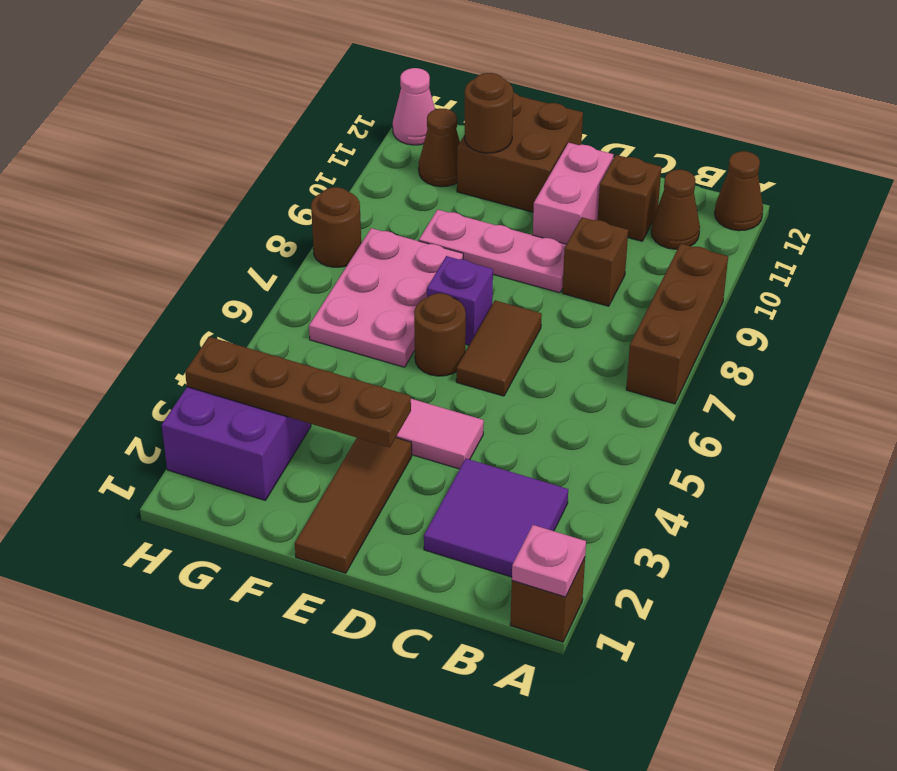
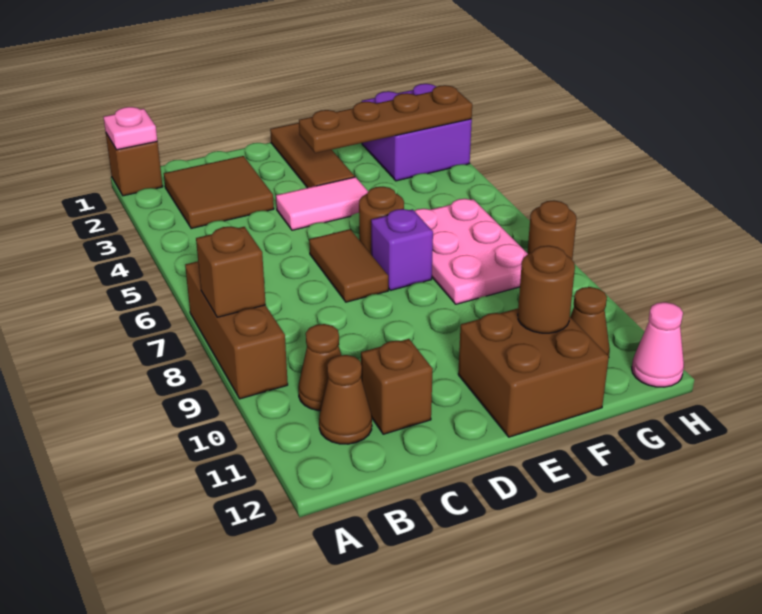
brown cone A12 level 1 -> brown cone B10 level 1
purple tile B2:C3 level 1 -> brown tile B2:C3 level 1
brown brick C9 level 1 -> brown brick A8 level 2
pink plate D9:F9 level 1 -> none
pink brick D10:D11 level 1 -> none

